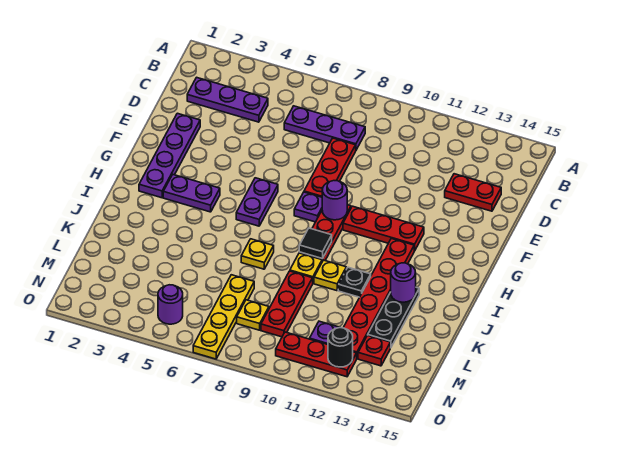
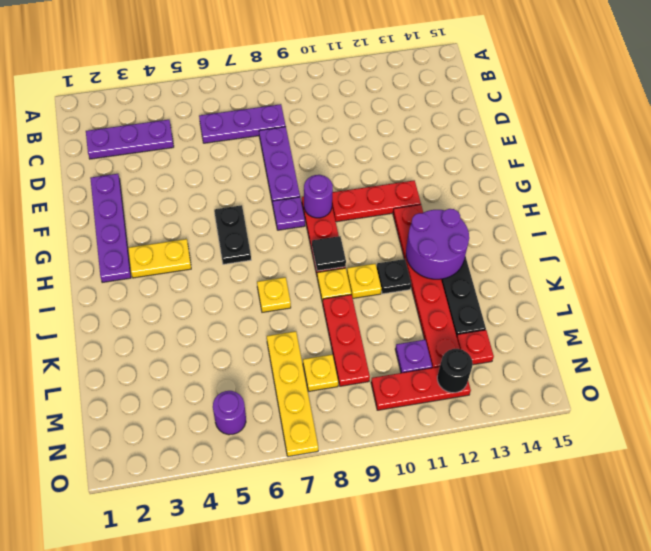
red plate D8:F8 level 1 -> purple plate D8:F8 level 1
red plate D13:D14 level 1 -> none
purple plate G6:H6 level 1 -> black plate G6:H6 level 1
purple plate H3:H4 level 1 -> yellow plate H3:H4 level 1
purple round brick J13 level 2 -> purple round brick I12:J13 level 2

